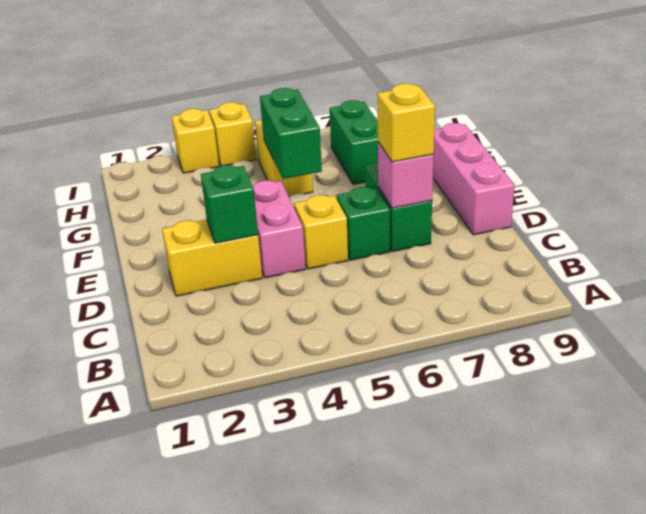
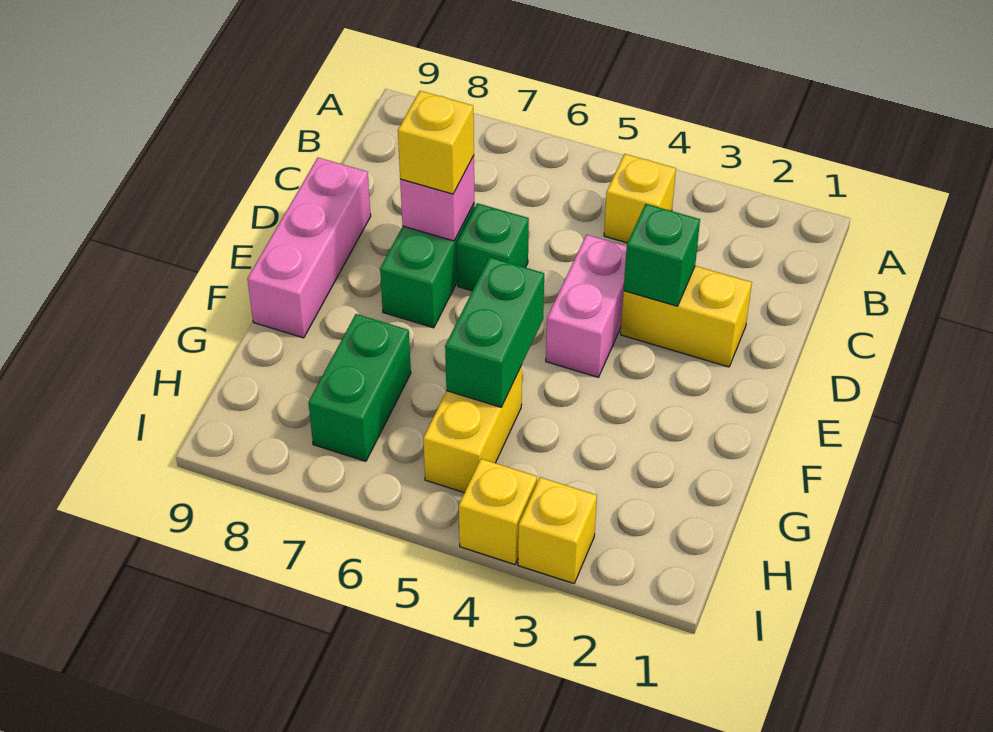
yellow brick D5 level 1 -> yellow brick B4 level 1

